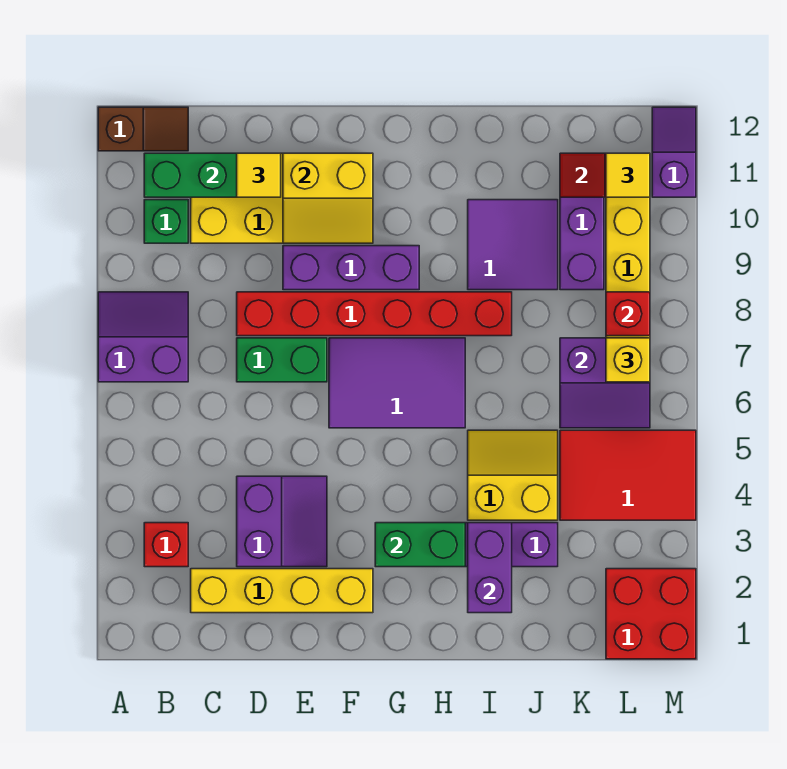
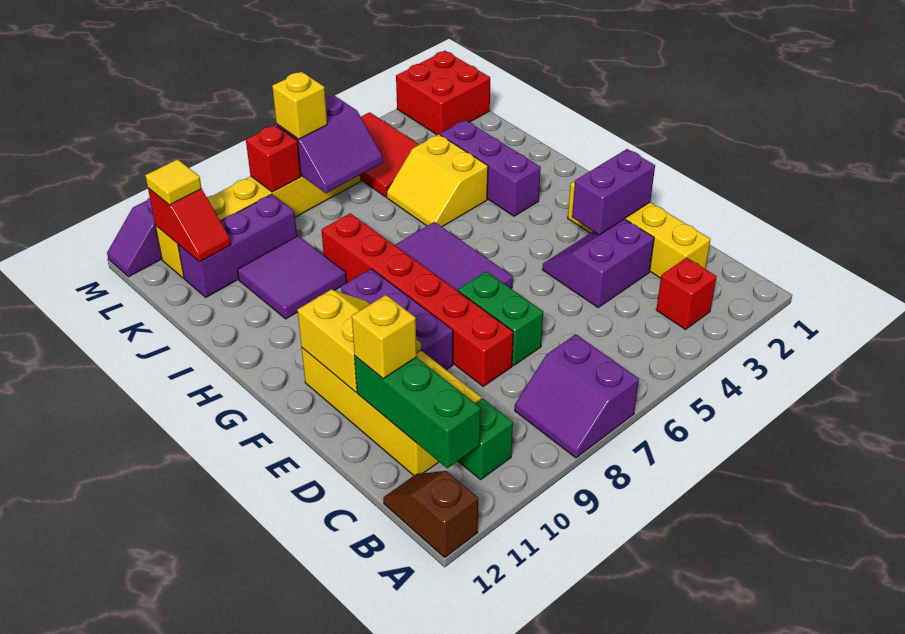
yellow tile D11 level 3 -> yellow brick D11 level 3
green brick G3:H3 level 2 -> none
purple brick I2:I3 level 2 -> purple brick E2:E3 level 2
purple slope K6:L7 level 2 top 7 -> purple slope K6:L7 level 2 top L

